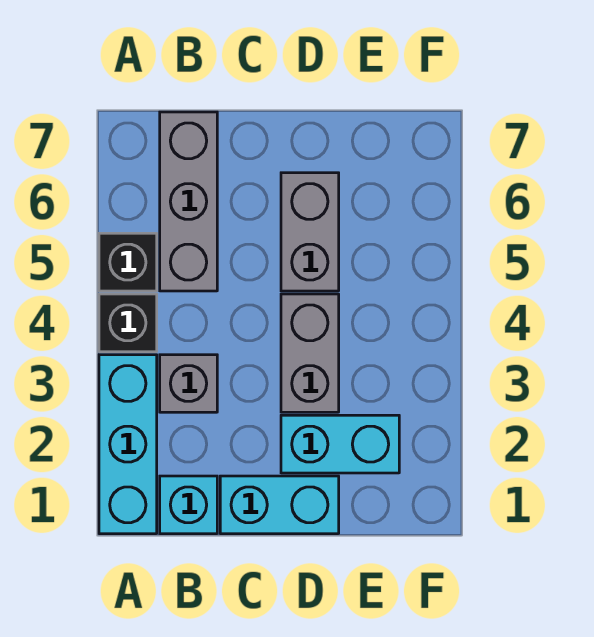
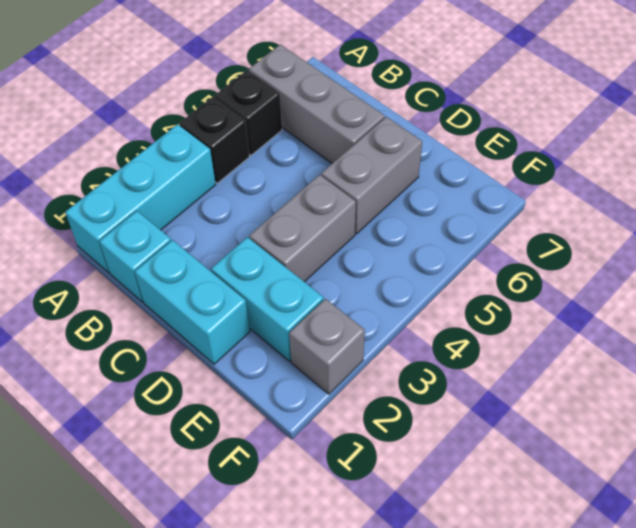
grey brick B3 level 1 -> grey brick F2 level 1
grey brick B5:B7 level 1 -> grey brick A6:C6 level 1

